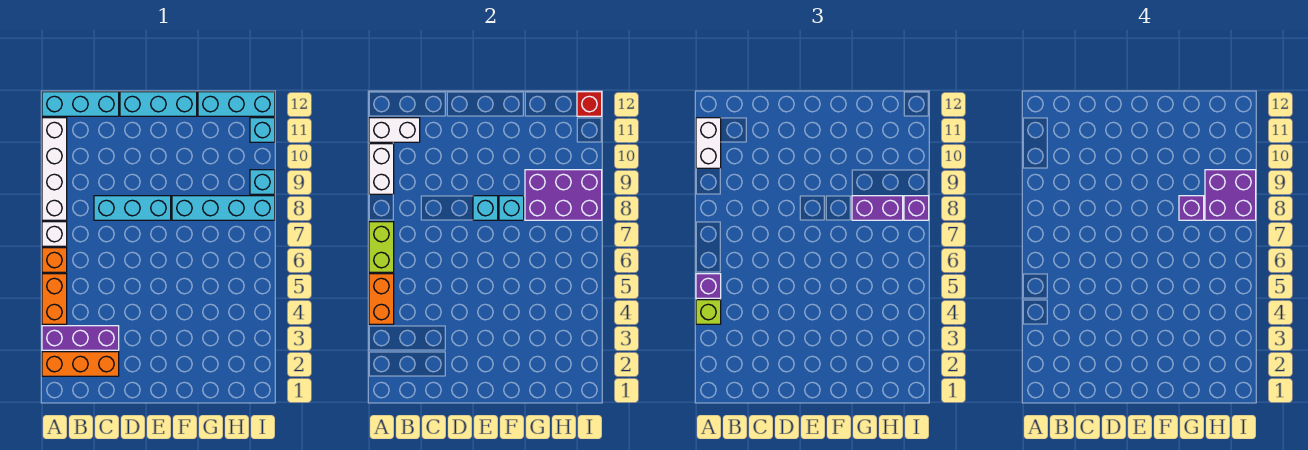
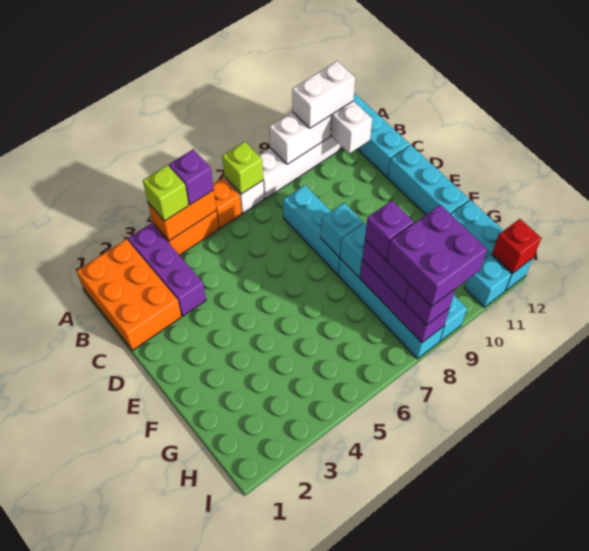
orange brick A2:C2 level 1 -> orange brick A1:C2 level 1
lime brick A6:A7 level 2 -> lime brick A7 level 2
purple brick G8:I9 level 2 -> purple brick G8:I8 level 2

